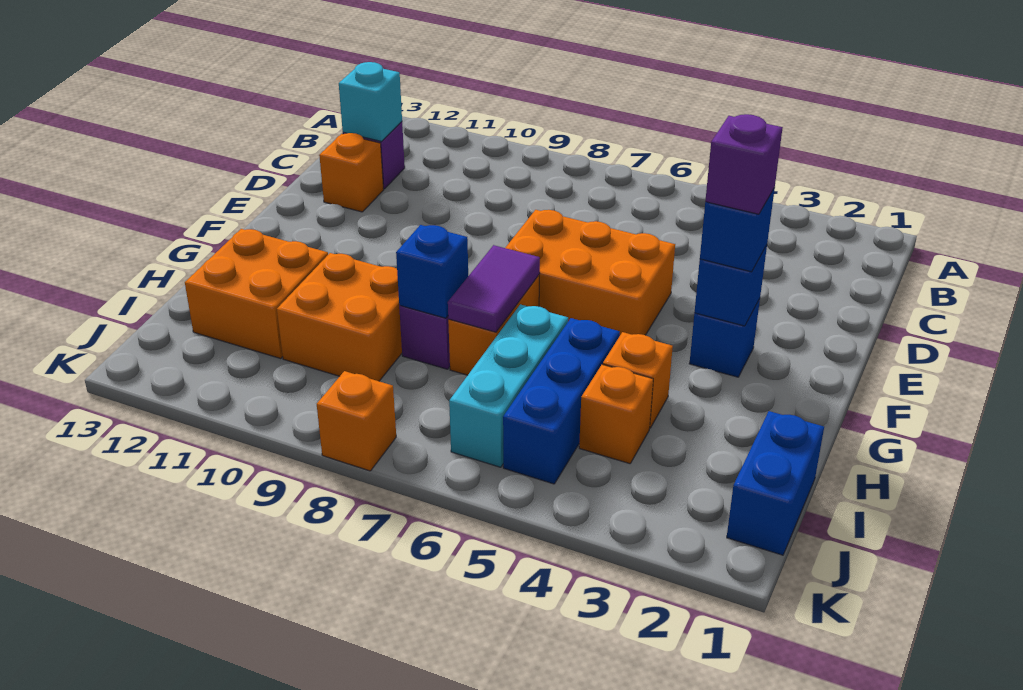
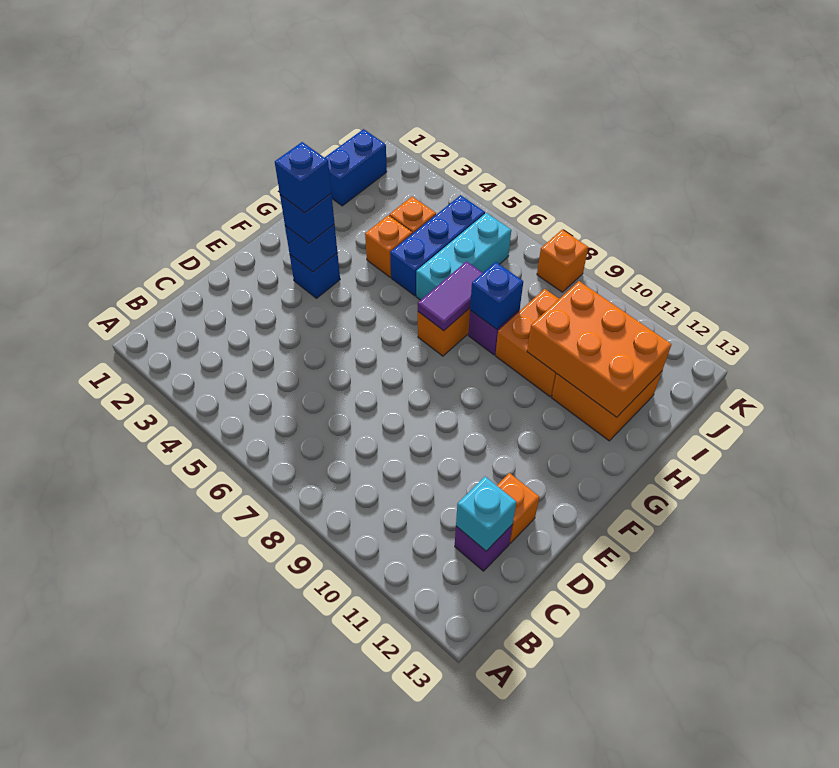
orange brick E5:F7 level 1 -> orange brick H10:I12 level 2
purple brick F3 level 4 -> blue brick F3 level 4

